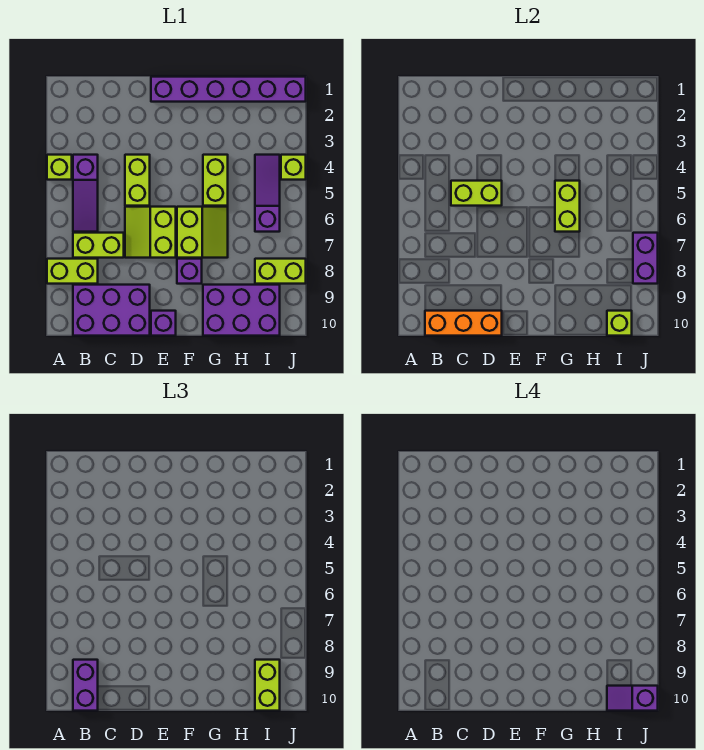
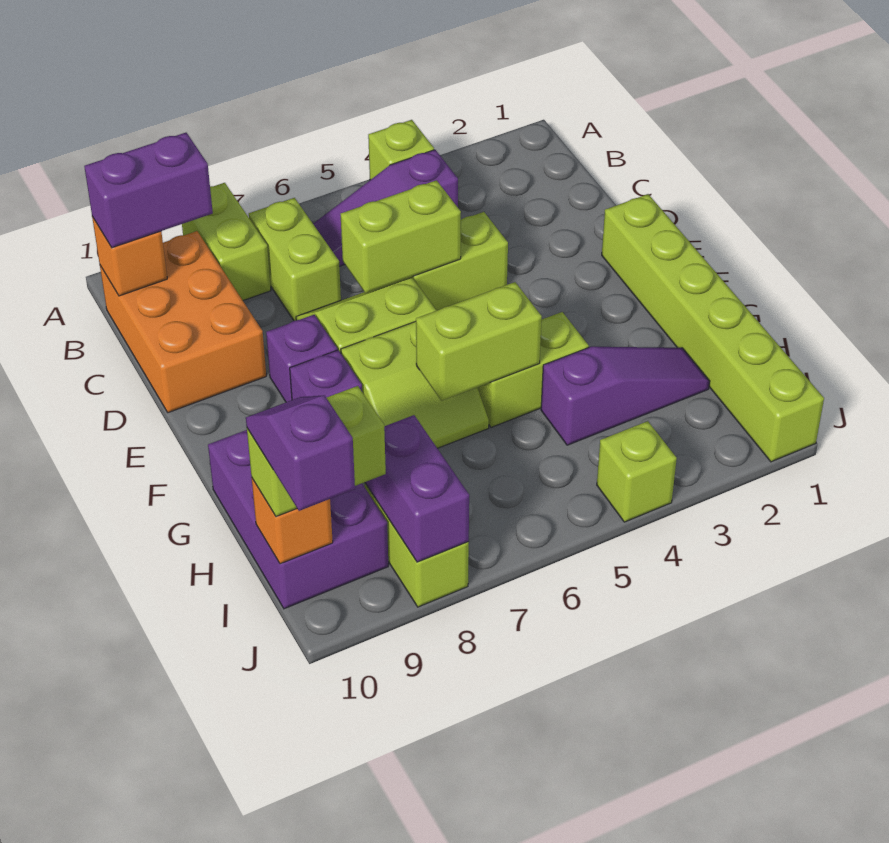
purple brick B9:D10 level 1 -> orange brick B9:D10 level 1
orange brick B10:D10 level 2 -> orange brick B10 level 2
lime brick C5:D5 level 2 -> lime brick D5:D6 level 2
purple brick E1:J1 level 1 -> lime brick E1:J1 level 1
purple brick E10 level 1 -> purple brick E8 level 1
purple slope I4:I6 level 1 top 6 -> purple slope H2:H4 level 1 top 4
lime brick I10 level 2 -> orange brick I10 level 2
purple brick J7:J8 level 2 -> purple brick I8:J8 level 2

